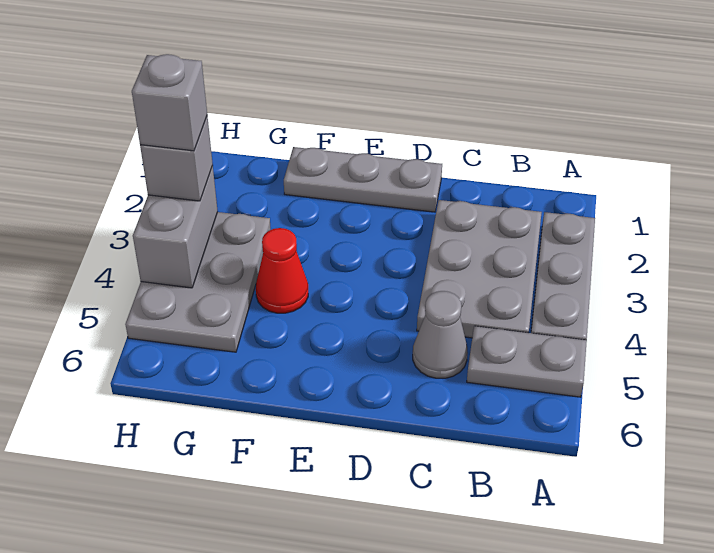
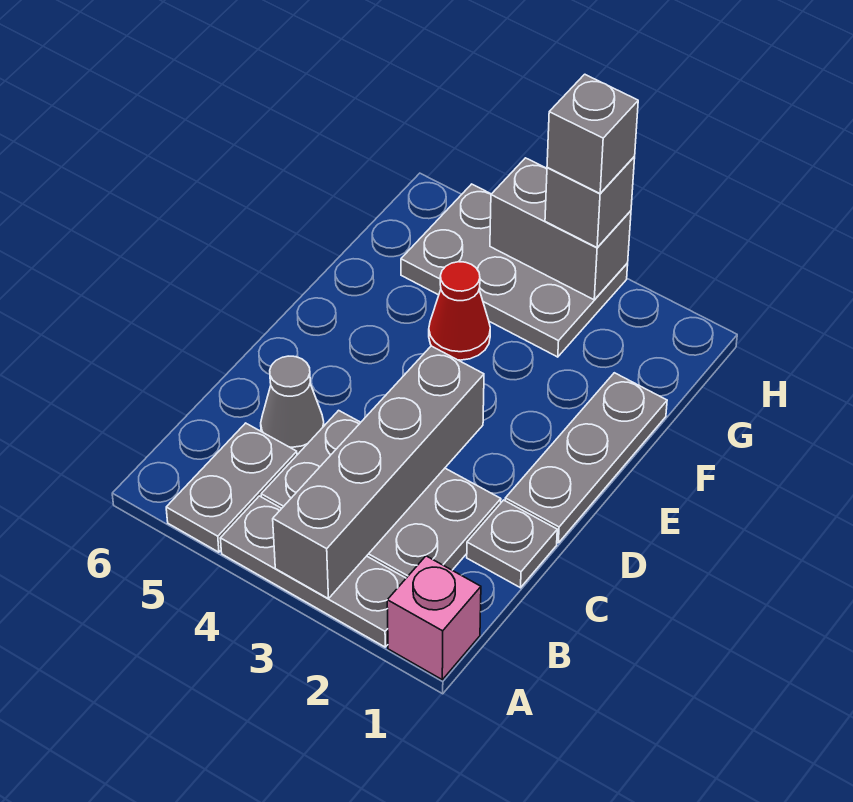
none -> pink brick A1 level 1
none -> grey brick A3:D3 level 2
none -> grey plate C1 level 1

